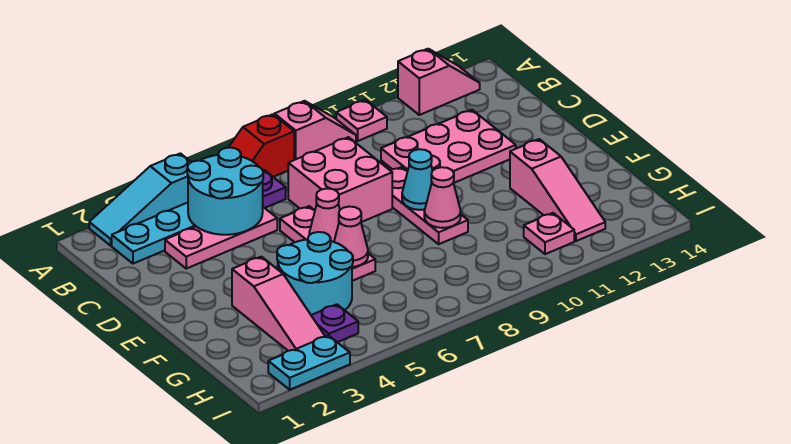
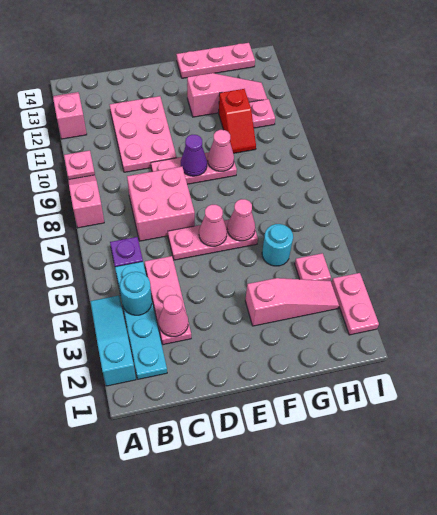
cyan slope A2:A4 level 1 top 4 -> cyan slope A2:A4 level 1 top 2
red slope A6:A7 level 1 top 7 -> red slope G10:G11 level 1 top 11
cyan round brick B4:C5 level 2 -> cyan round brick B4 level 2
none -> pink cone C3 level 2
cyan cone E9 level 2 -> purple cone E9 level 2
cyan round brick F4:G5 level 1 -> cyan round brick G5 level 1
none -> pink plate F14:H14 level 1
purple plate H4 level 1 -> pink plate H4 level 1
cyan plate I2:I3 level 1 -> pink plate I2:I3 level 1

